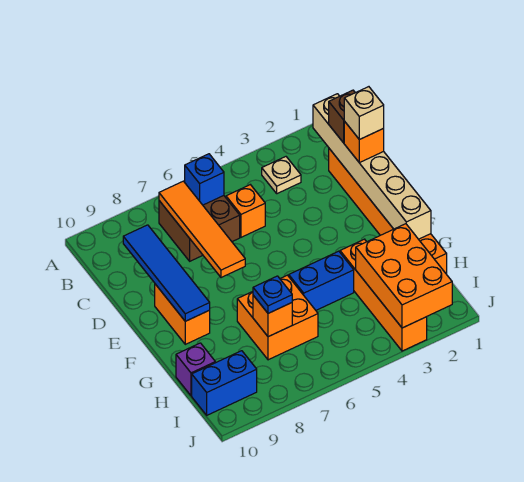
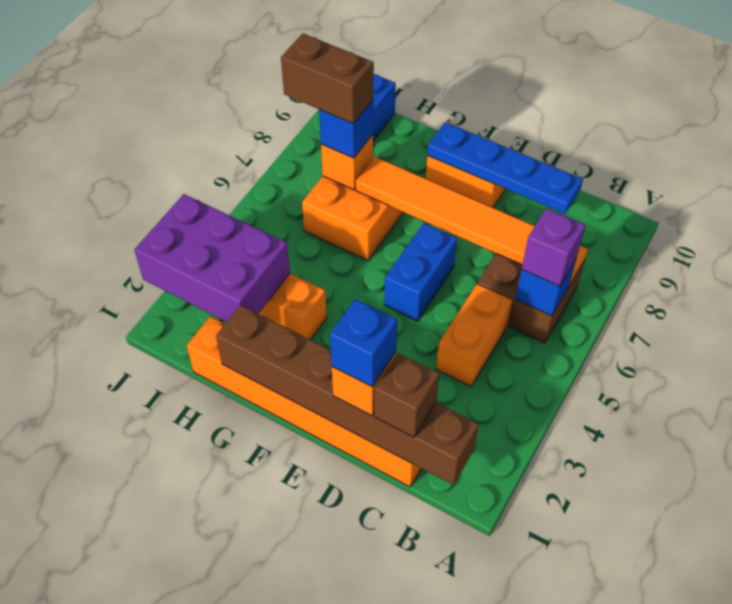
tan brick B1:G1 level 2 -> brown brick B1:G1 level 2
tan plate B3 level 1 -> none
orange tile B7:E7 level 2 -> orange tile B7:G7 level 2
orange brick C5 level 1 -> orange brick C4:C5 level 1
blue tile C9:F9 level 2 -> blue plate C9:F9 level 2
tan brick D1 level 4 -> blue brick D1 level 4
blue brick G4:G5 level 1 -> blue brick E5:E6 level 1
orange brick H2:J3 level 2 -> purple brick H2:J3 level 2
blue plate H7 level 3 -> blue brick H7 level 3
none -> brown brick H7:I7 level 4
purple brick H10 level 1 -> purple brick B6 level 3

